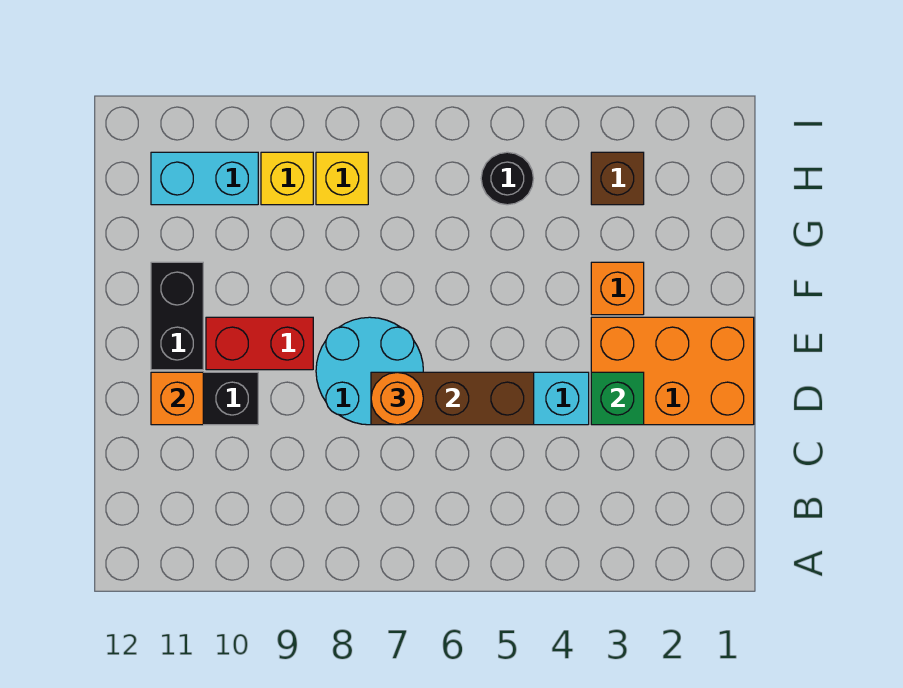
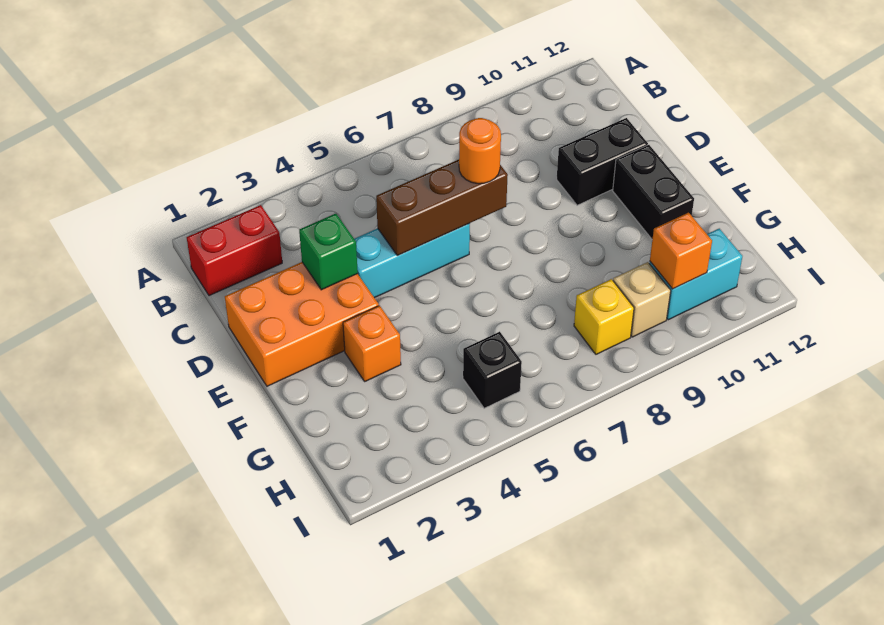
cyan round brick D7:E8 level 1 -> none
orange brick D11 level 2 -> orange brick H10 level 2
red brick E9:E10 level 1 -> red brick B1:B2 level 1
brown brick H3 level 1 -> none
black round brick H5 level 1 -> black brick H5 level 1
yellow brick H9 level 1 -> tan brick H9 level 1

